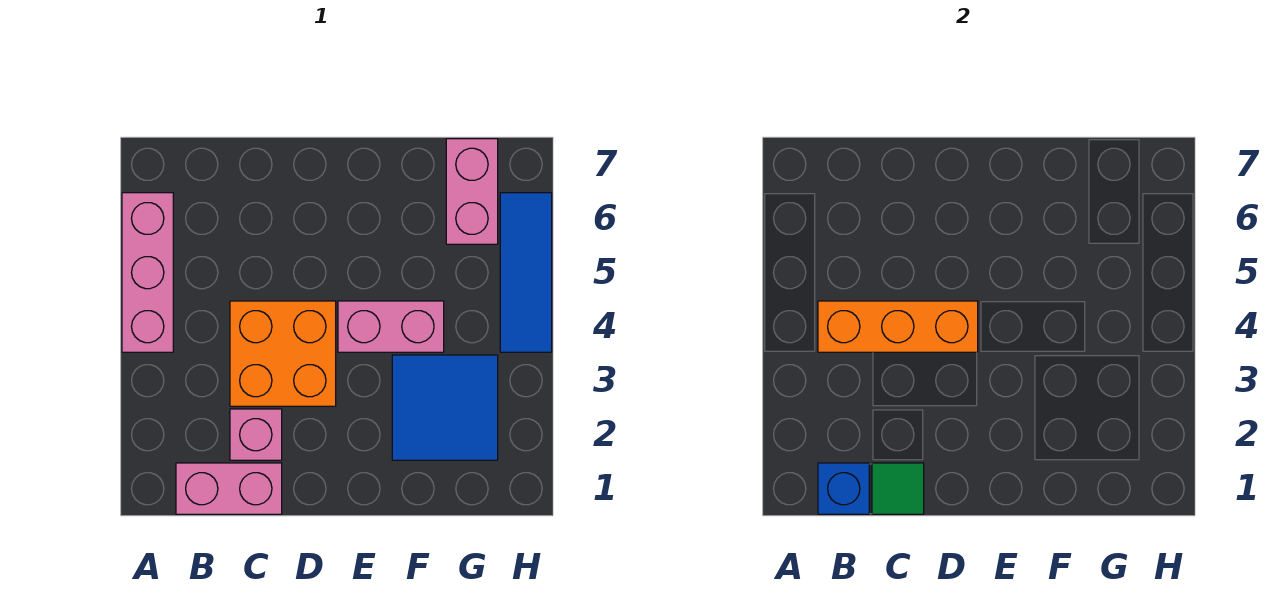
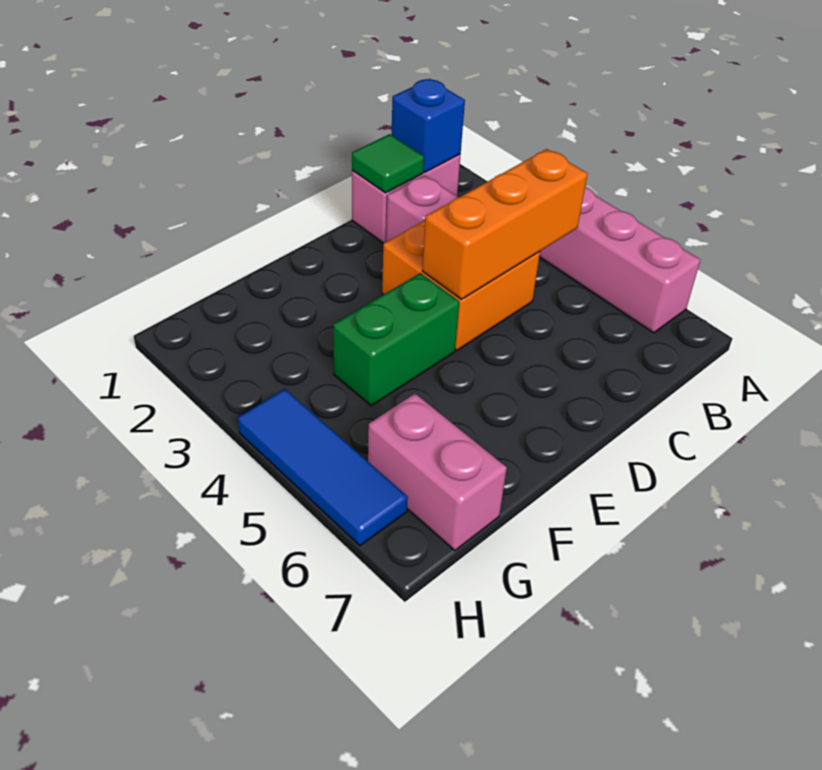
pink brick E4:F4 level 1 -> green brick E4:F4 level 1
blue tile F2:G3 level 1 -> none

